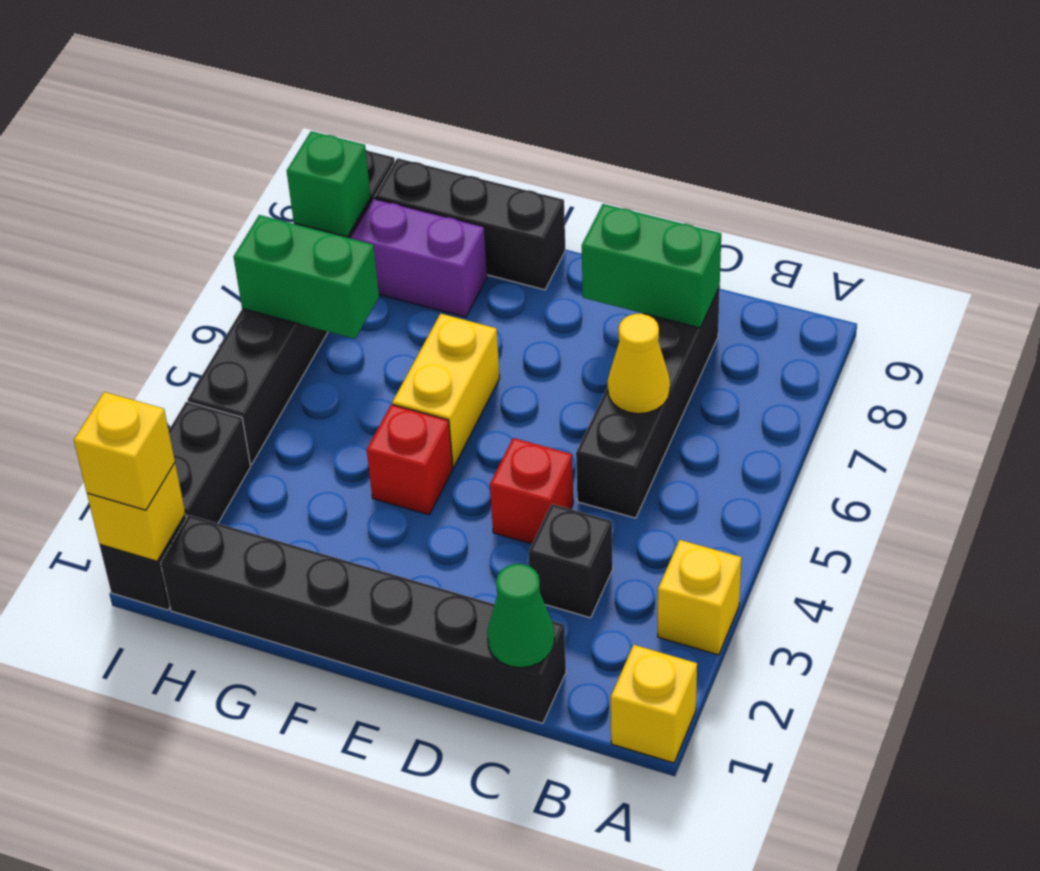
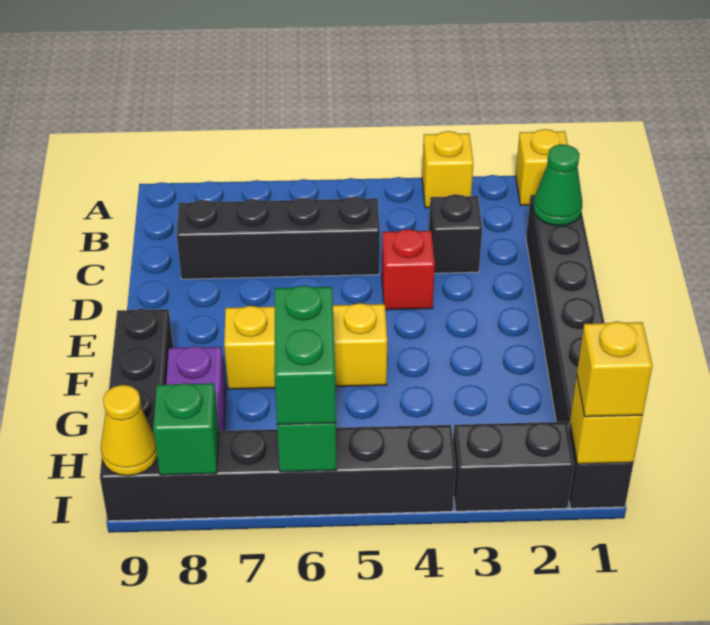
yellow cone C6 level 2 -> yellow cone I9 level 2
green brick C8:D8 level 2 -> green brick H6:I6 level 3
red brick F4 level 1 -> none
yellow brick F5:F6 level 1 -> yellow brick F5:F7 level 1

